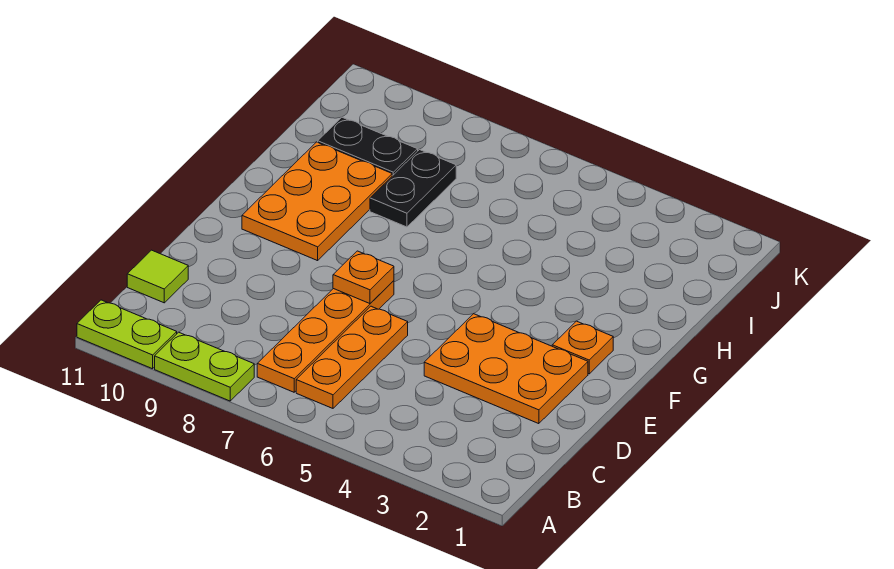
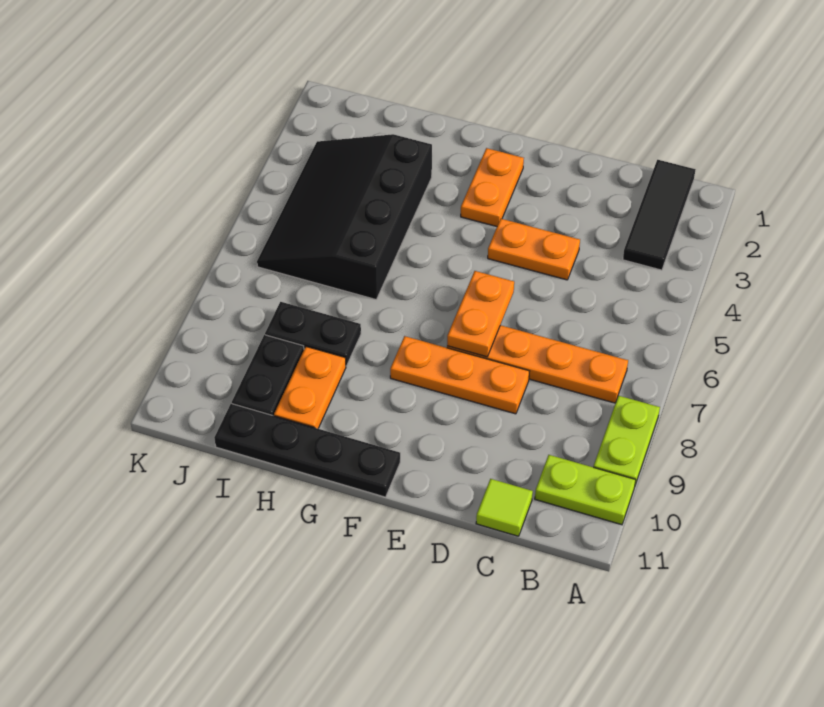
lime plate A10:A11 level 1 -> lime plate A10:B10 level 1
none -> black tile B1:B3 level 1
orange plate B6:D6 level 1 -> orange plate D8:F8 level 1
orange plate D2:E4 level 1 -> orange plate D4:E4 level 1
orange plate E7 level 2 -> orange plate E6:E7 level 2
orange plate F2 level 1 -> orange plate F2:F3 level 1
orange plate F9:H10 level 1 -> orange plate H9:H10 level 1
none -> black plate F11:I11 level 1
none -> black slope H3:J6 level 1 top H

